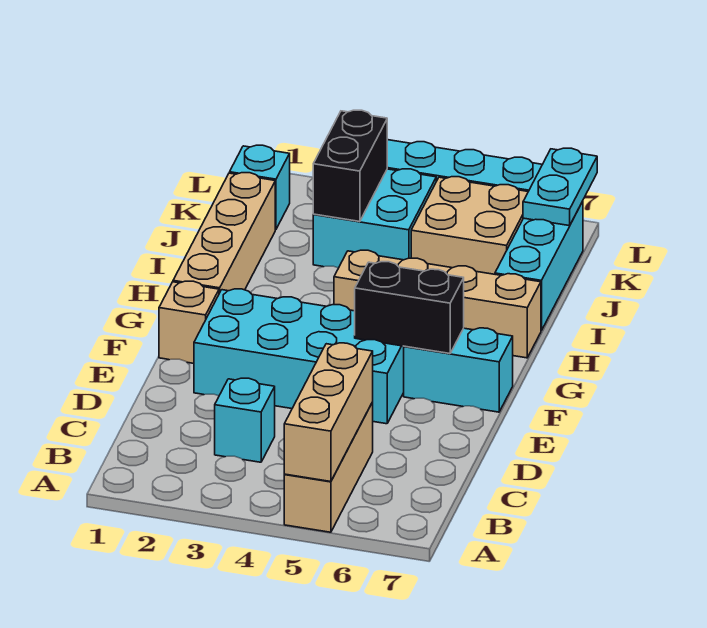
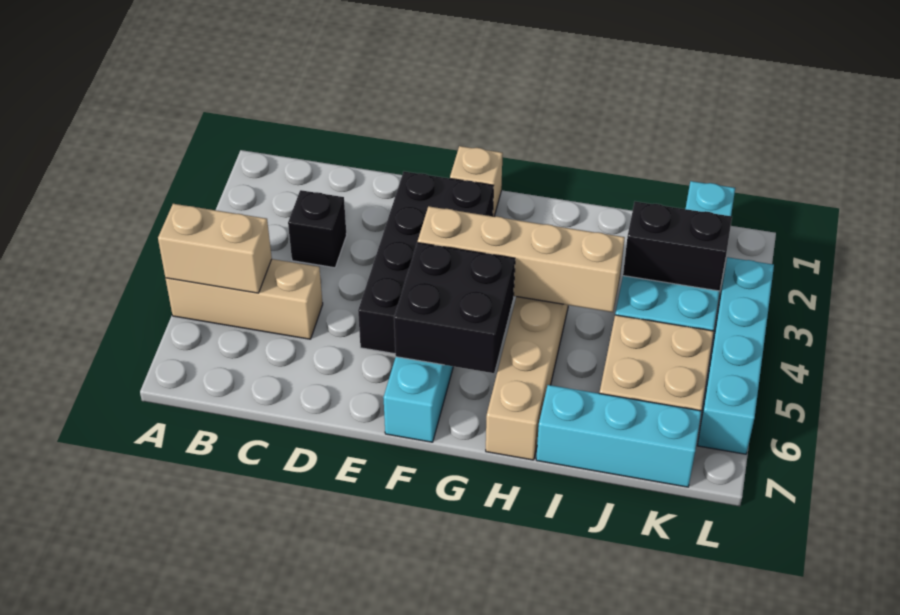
tan brick A5:C5 level 2 -> tan brick A5:B5 level 2
cyan brick C3 level 1 -> black brick C3 level 1
cyan brick E2:F5 level 1 -> black brick E2:F5 level 1
black brick F5:F6 level 2 -> black brick F5:G6 level 2
tan brick G1:J1 level 1 -> tan brick F4:I4 level 2
cyan plate K7:L7 level 2 -> none

